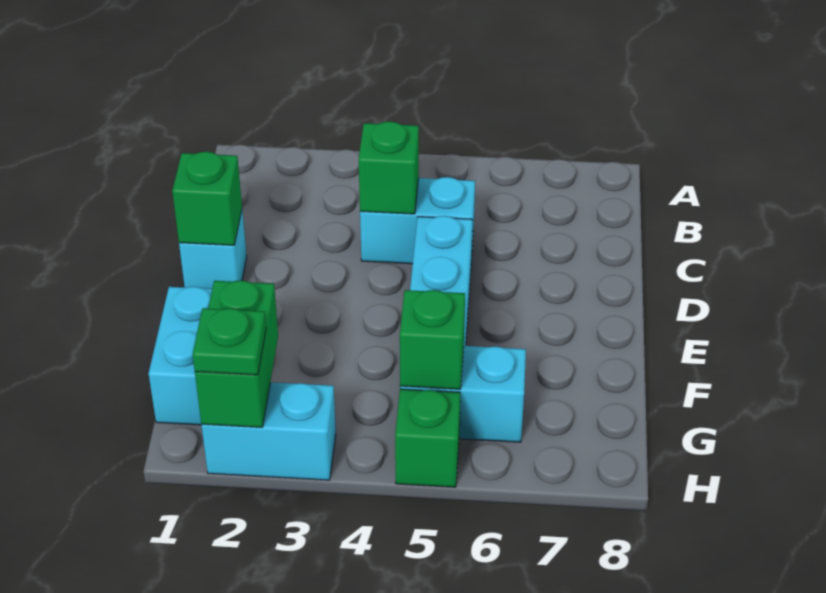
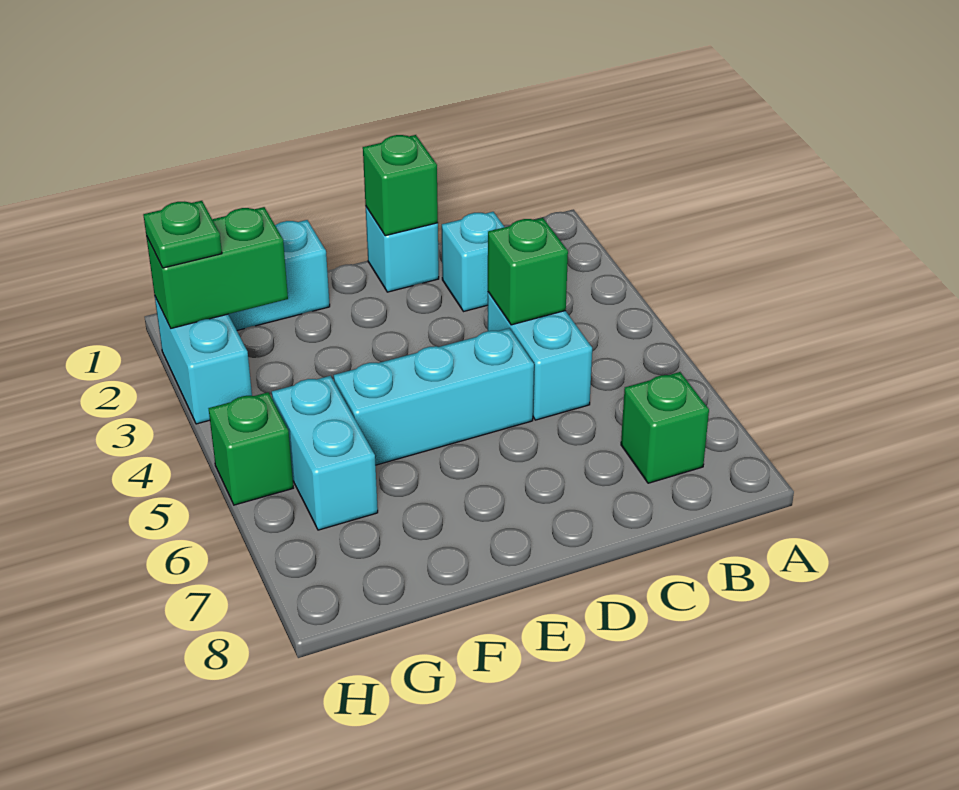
none -> cyan brick C2 level 1
green brick G5 level 2 -> green brick B7 level 1

